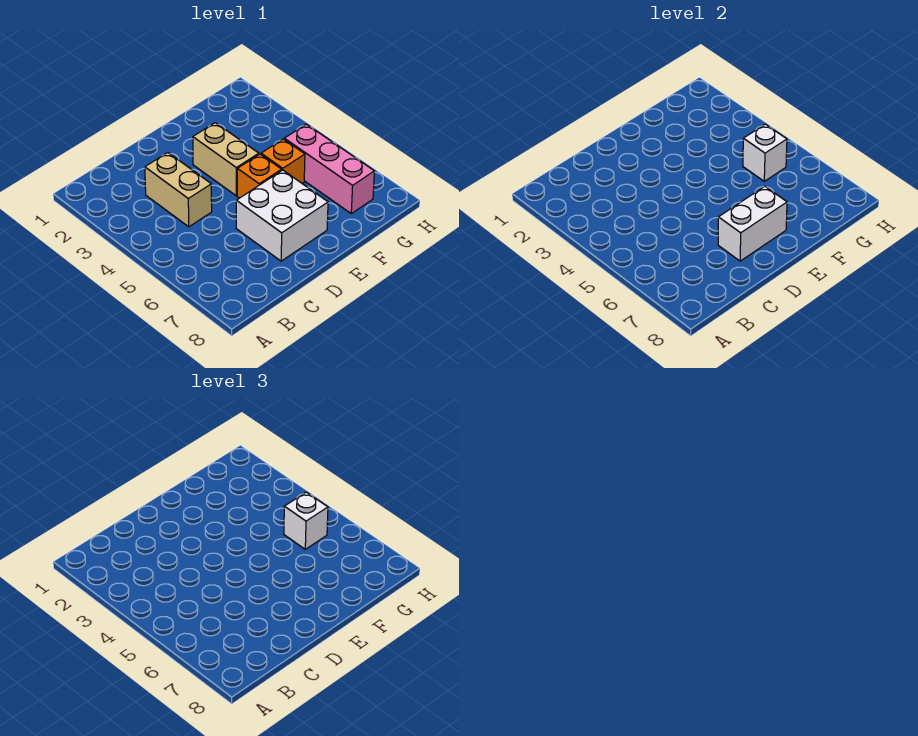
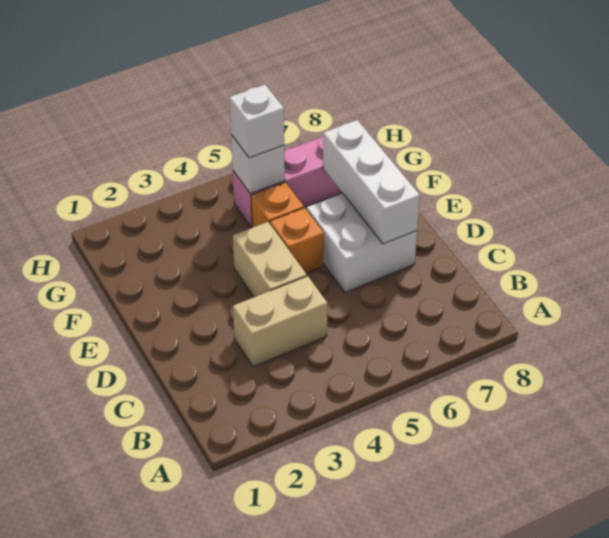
white brick D7:E7 level 2 -> white brick D7:F7 level 2
tan brick E3:E4 level 1 -> tan brick D4:E4 level 1

